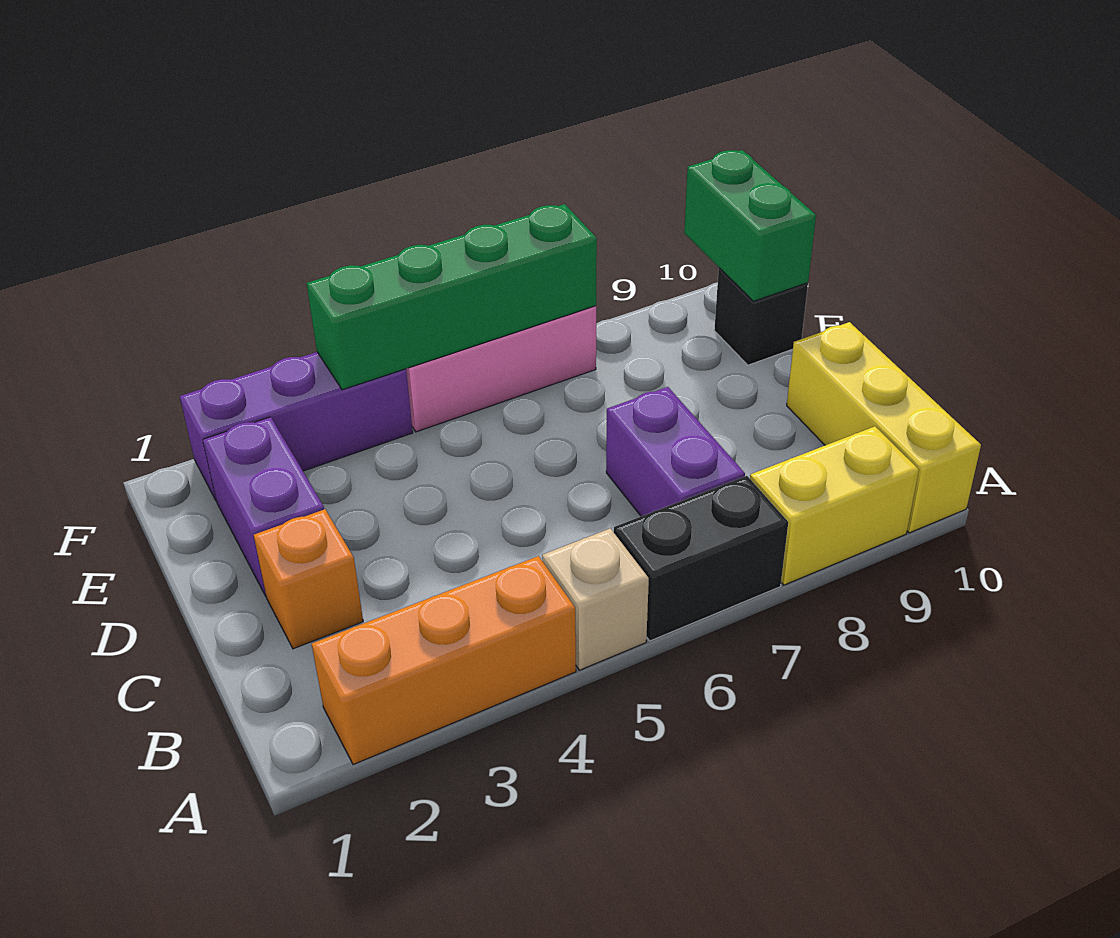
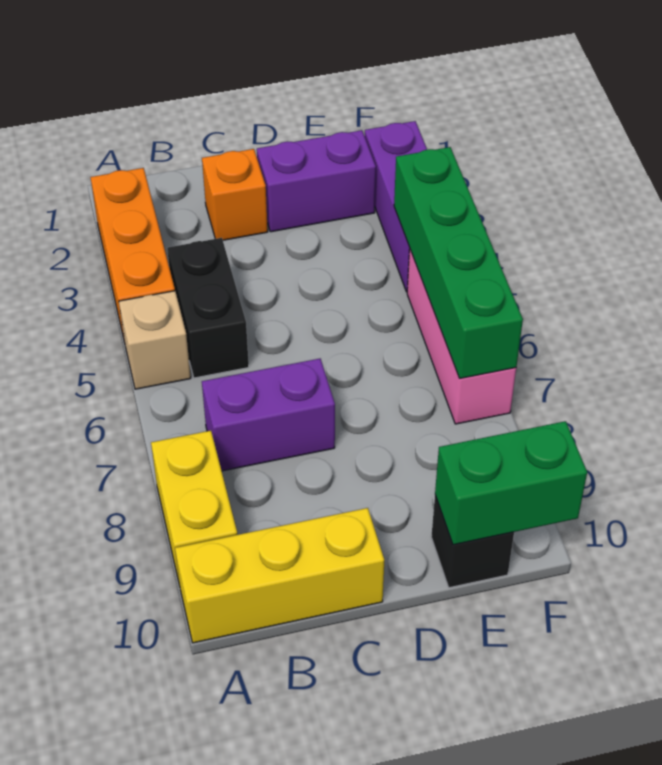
black brick A6:A7 level 1 -> black brick B4:B5 level 1

